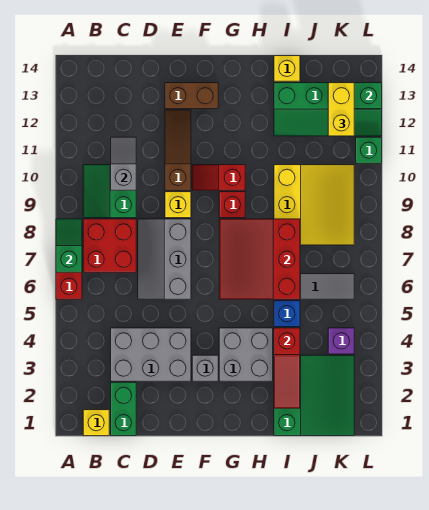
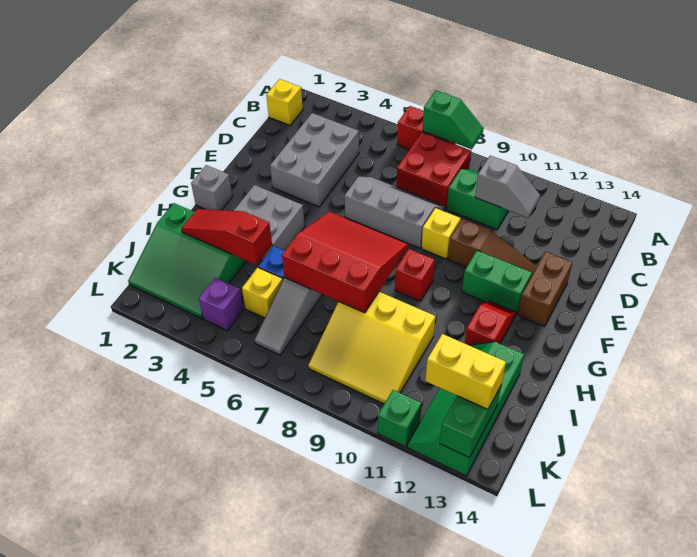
green brick C1:C2 level 1 -> green brick F11:F12 level 1
grey brick F3 level 1 -> grey brick G1 level 1
red slope F10:G10 level 1 top G -> red slope G12:H12 level 1 top H
yellow brick I14 level 1 -> yellow brick J5 level 1

